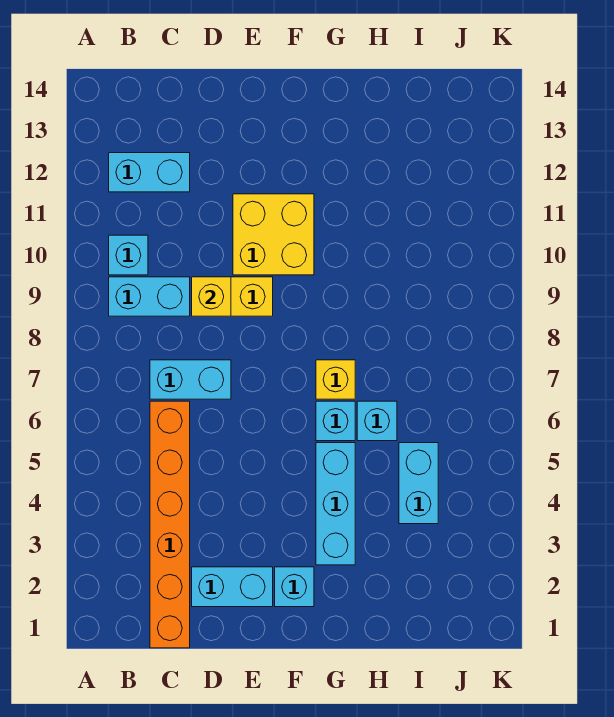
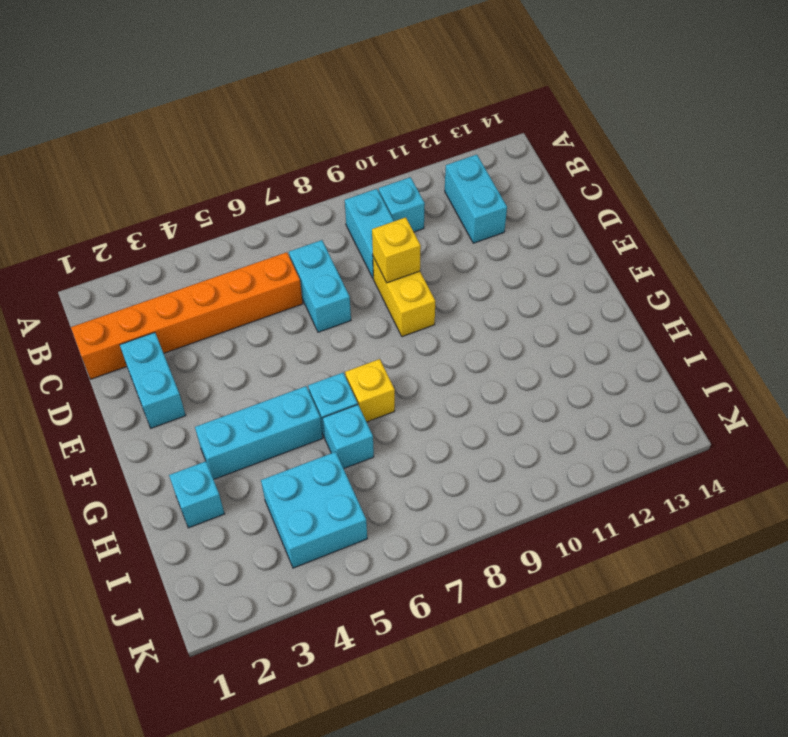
yellow brick E10:F11 level 1 -> none
cyan brick F2 level 1 -> cyan brick H2 level 1
cyan brick I4:I5 level 1 -> cyan brick I4:J5 level 1

